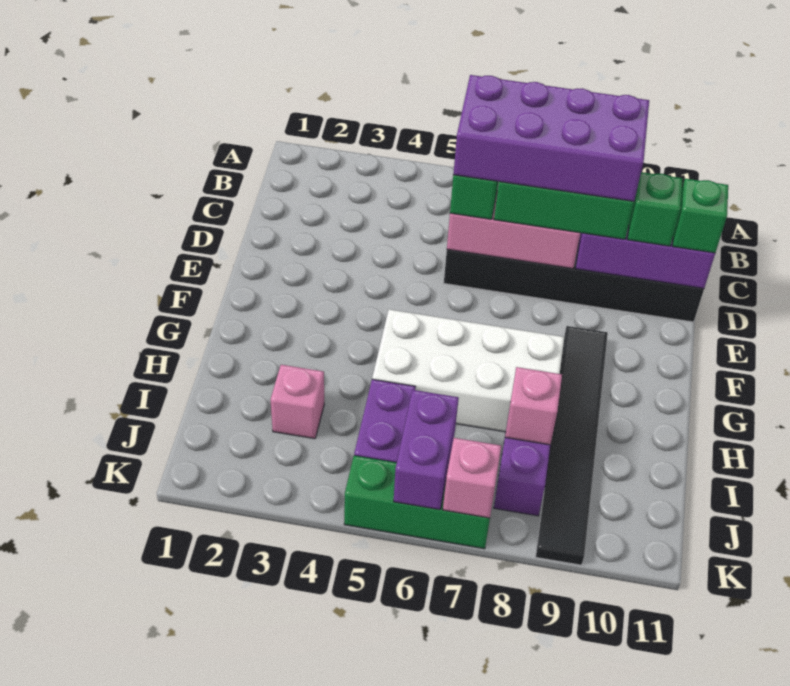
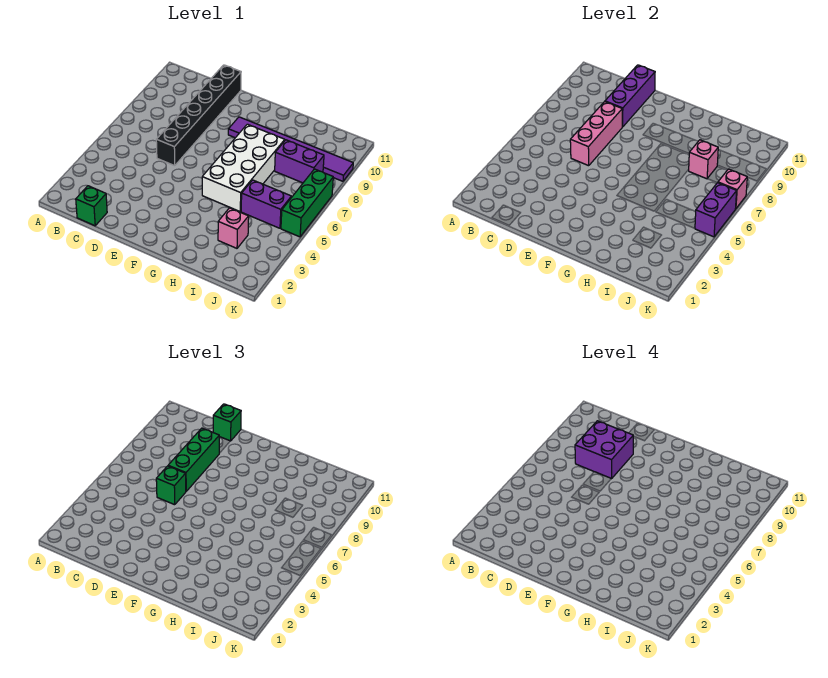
purple brick C6:D9 level 4 -> purple brick C8:D9 level 4
green brick D10 level 3 -> green brick C1 level 1
black tile F9:K9 level 1 -> purple tile F9:K9 level 1
purple brick J6:K6 level 2 -> purple brick K5:K6 level 2

